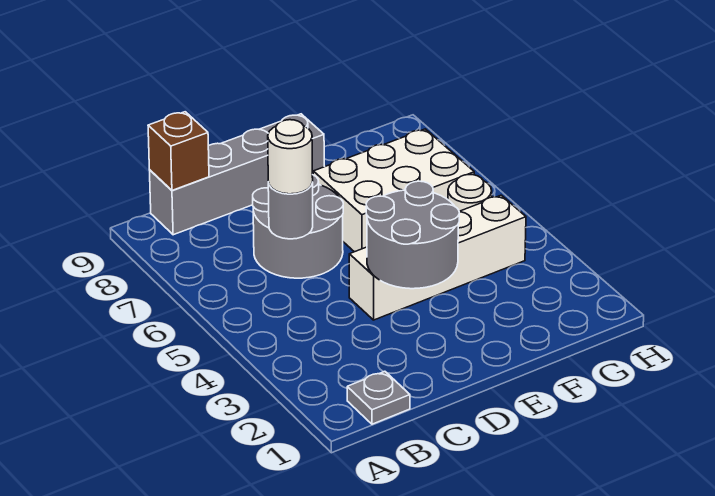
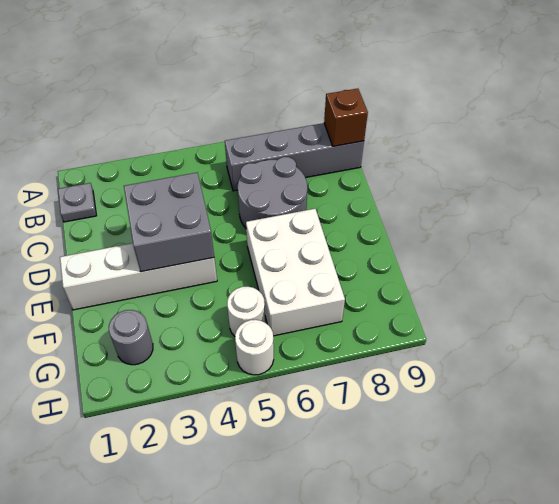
grey brick B9:E9 level 1 -> grey brick B6:B9 level 1
grey round brick C6 level 2 -> grey round brick G2 level 1
white round brick C6 level 3 -> white round brick H5 level 1
grey round brick D3:E4 level 2 -> grey brick D3:E4 level 2
white brick D4:G4 level 1 -> white brick E1:E4 level 1

